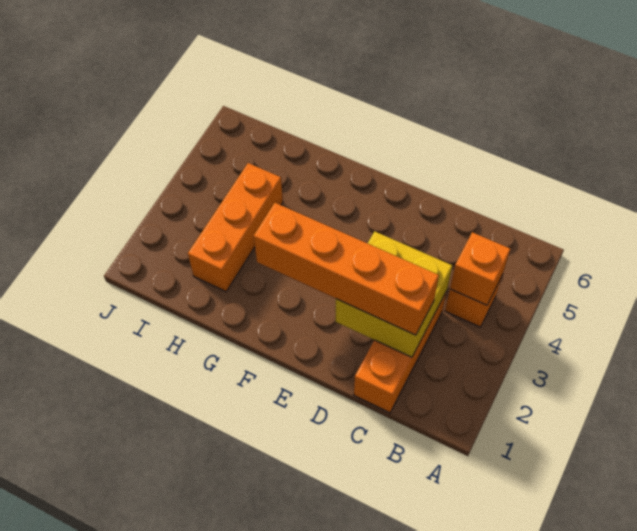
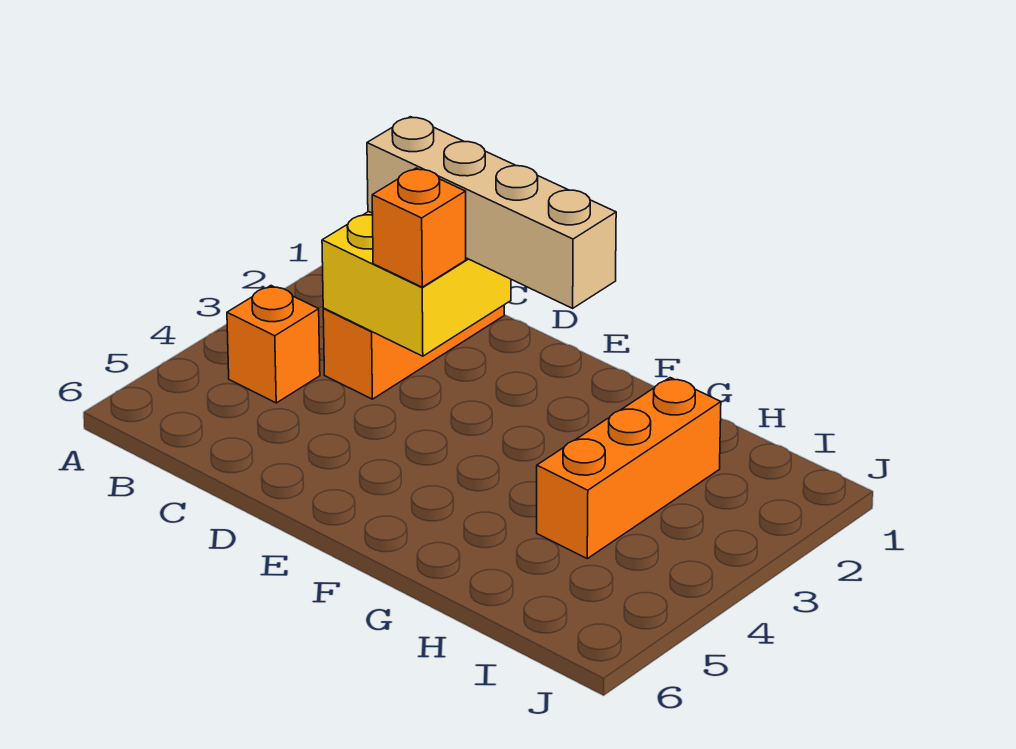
orange brick B4 level 2 -> orange brick D3 level 3
orange brick C2:F2 level 3 -> tan brick C2:F2 level 3

